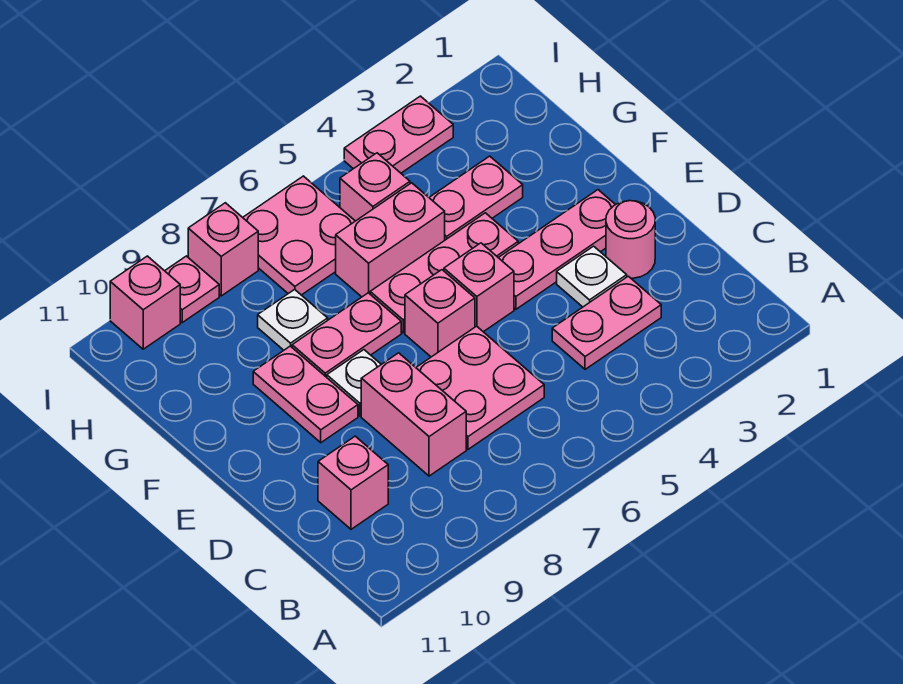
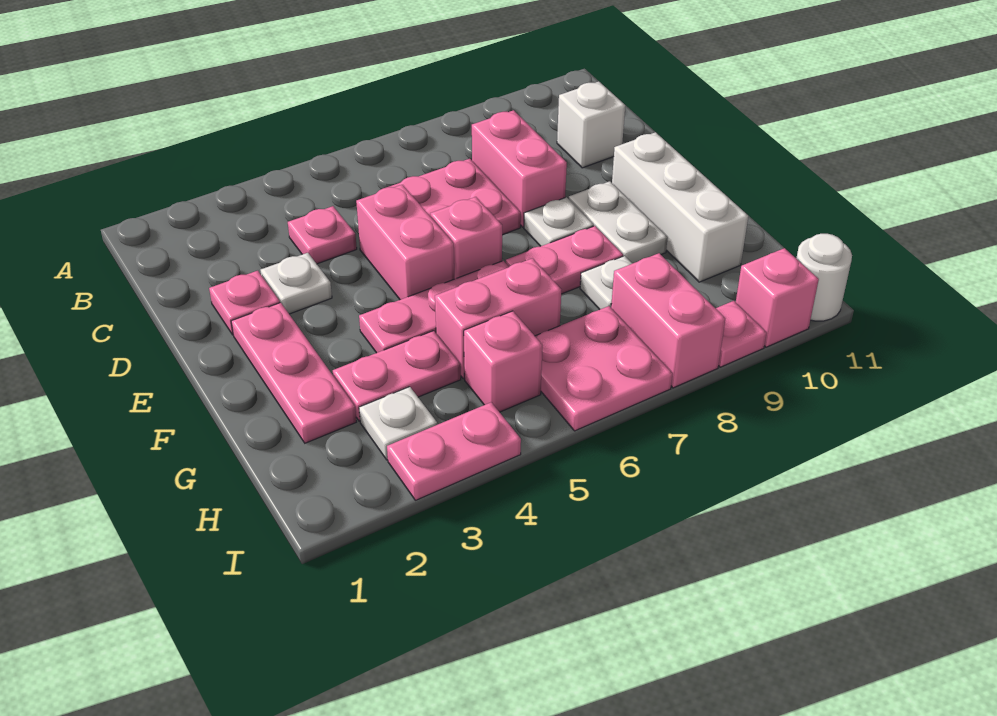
pink plate C3:C4 level 1 -> pink plate C4 level 1
pink brick C10 level 1 -> white brick C10 level 1
pink round brick D2 level 1 -> pink plate D2 level 1
pink plate E2:E4 level 1 -> pink plate E2:G2 level 1
pink brick E5 level 1 -> pink brick D5:E5 level 1
pink plate E9:F9 level 1 -> white plate E9:F9 level 1
none -> white brick E10:G10 level 1
none -> white plate H3 level 1
pink brick I8 level 1 -> pink brick H8:I8 level 1
none -> white round brick I11 level 1

